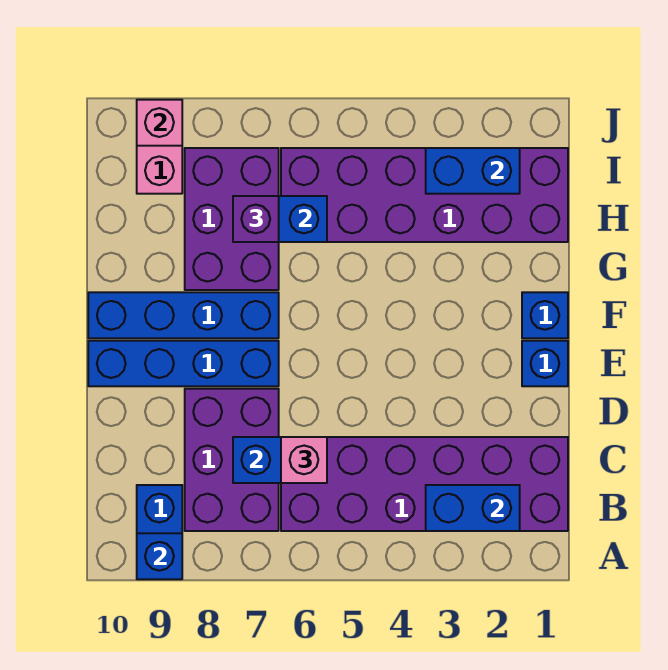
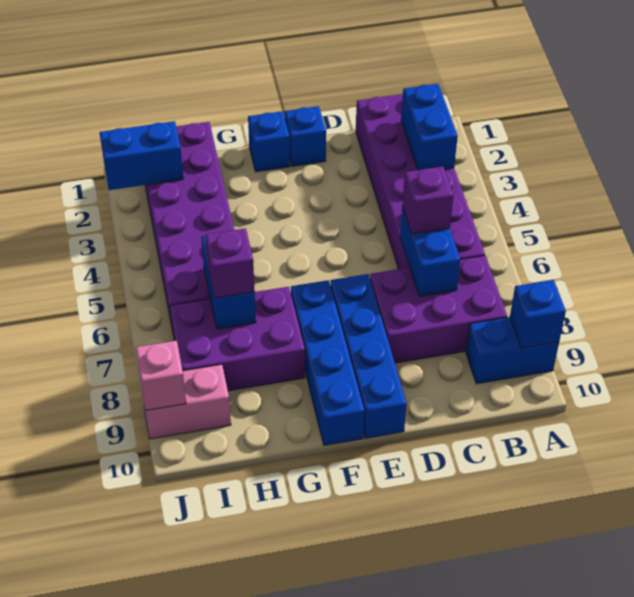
pink brick C6 level 3 -> purple brick C6 level 3
blue brick I2:I3 level 2 -> blue brick I2:J2 level 2

